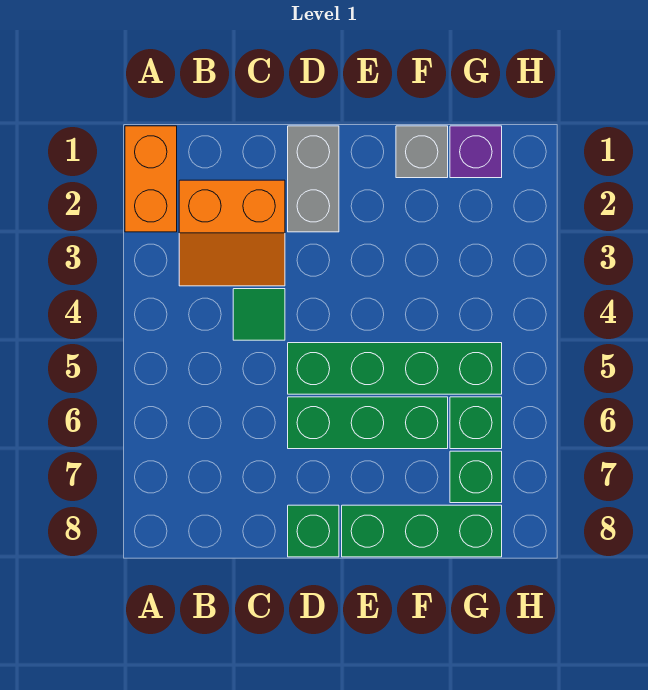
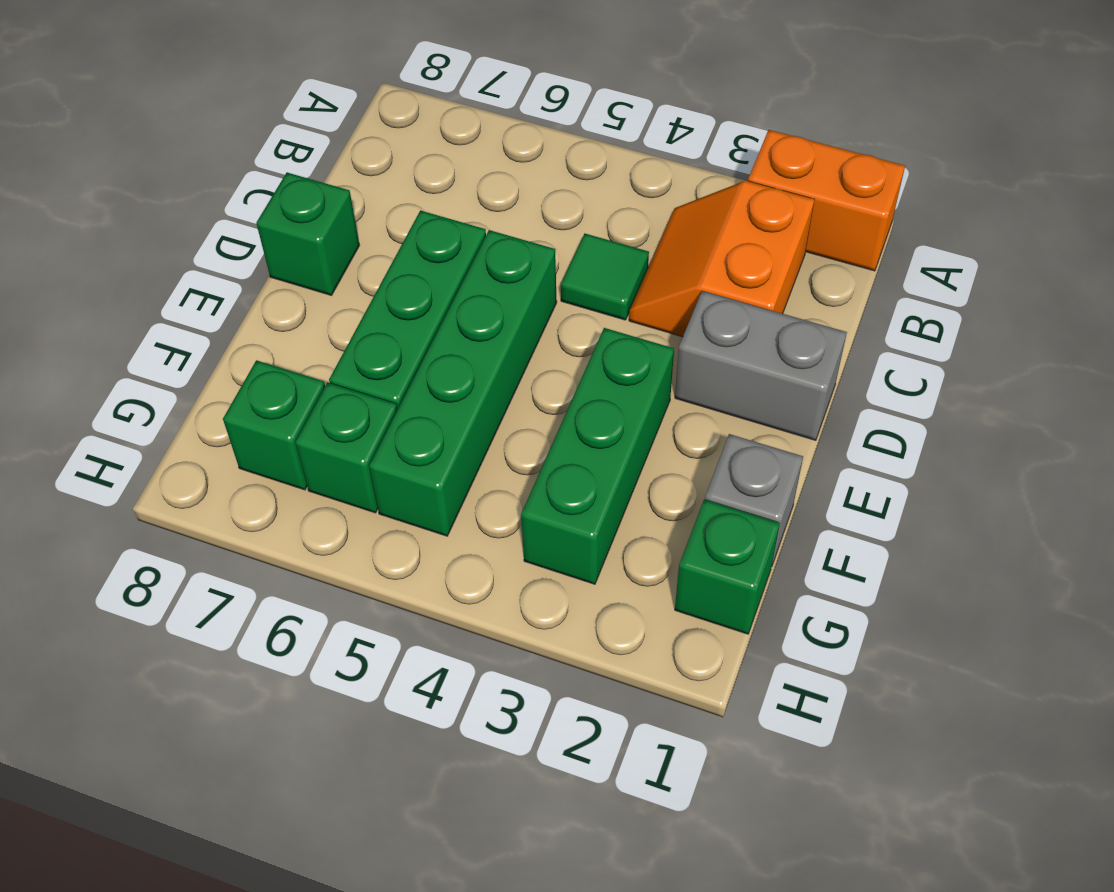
green brick E8:G8 level 1 -> green brick E3:G3 level 1
purple brick G1 level 1 -> green brick G1 level 1

